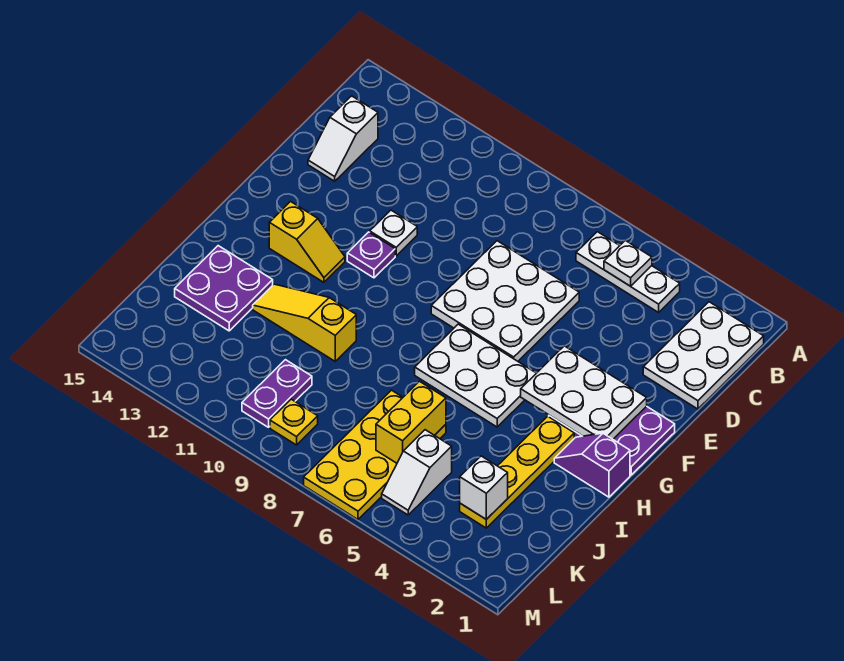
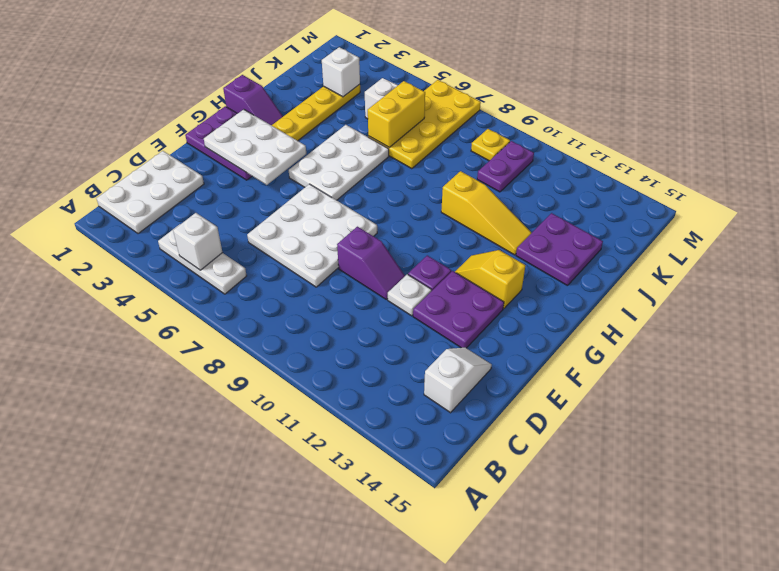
white plate B5 level 2 -> white brick B5 level 2
none -> purple slope E9:E10 level 1 top 9
none -> purple plate E12:F13 level 1
white plate G5:H7 level 1 -> white plate G5:I6 level 1

